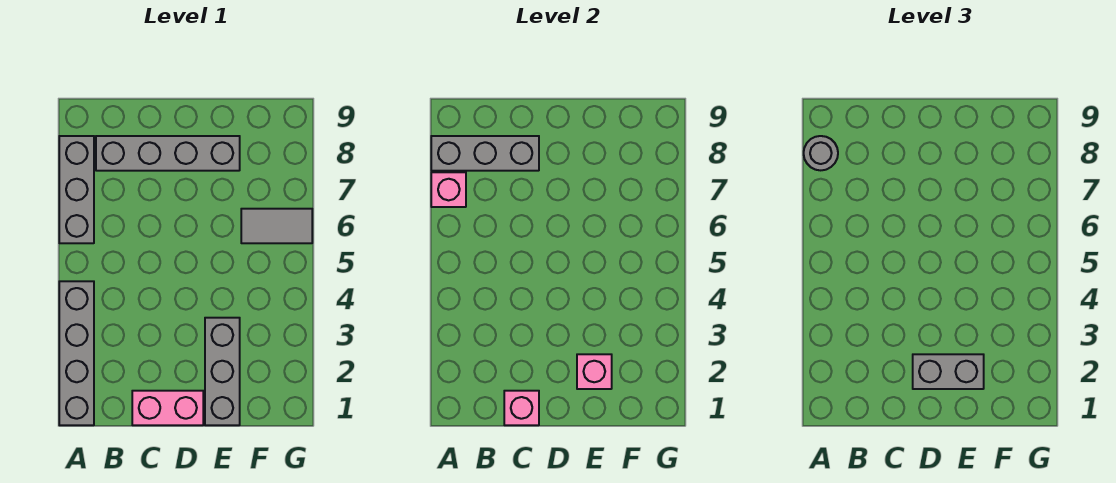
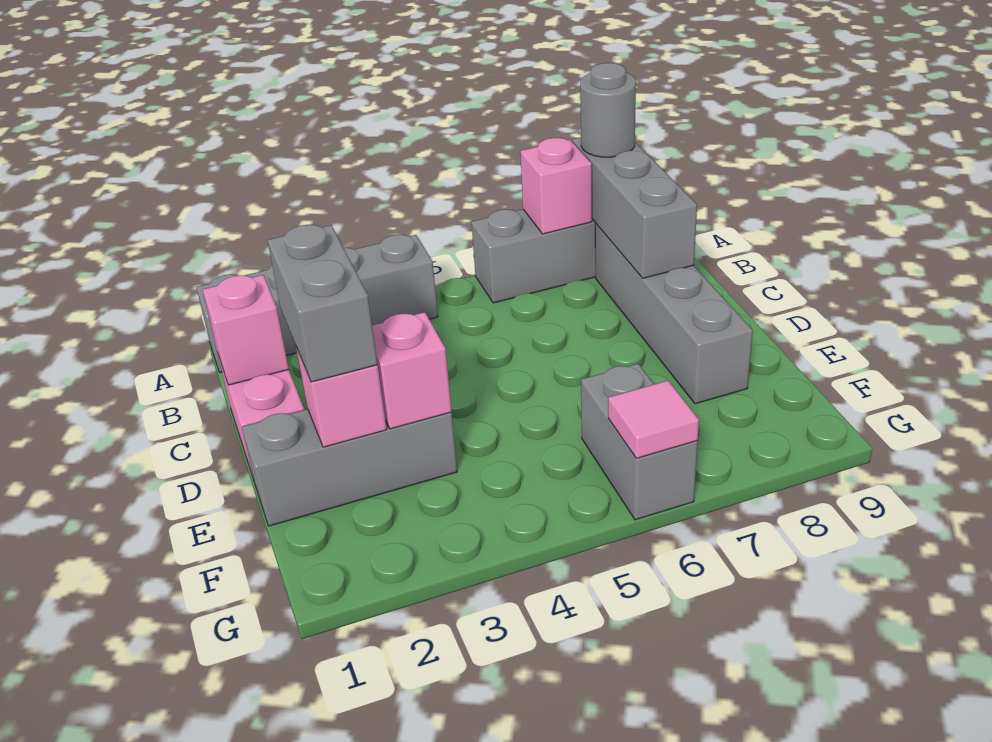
none -> pink brick E3 level 2
grey tile F6:G6 level 1 -> grey brick F6:G6 level 1
none -> pink tile G6 level 2

